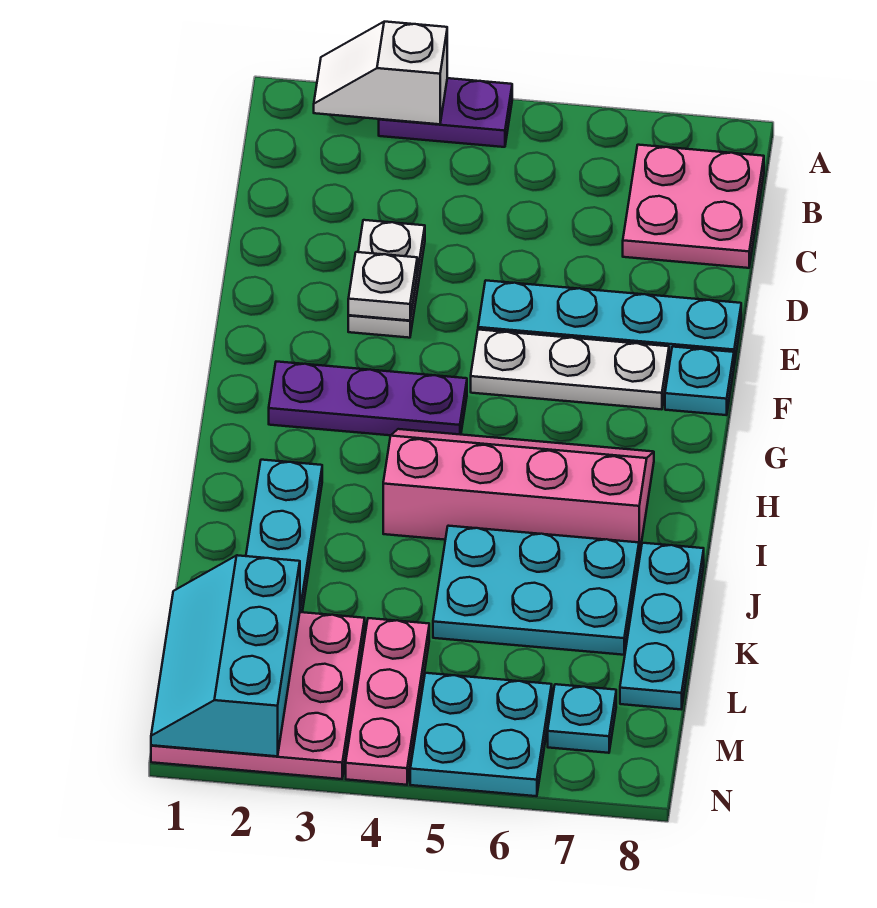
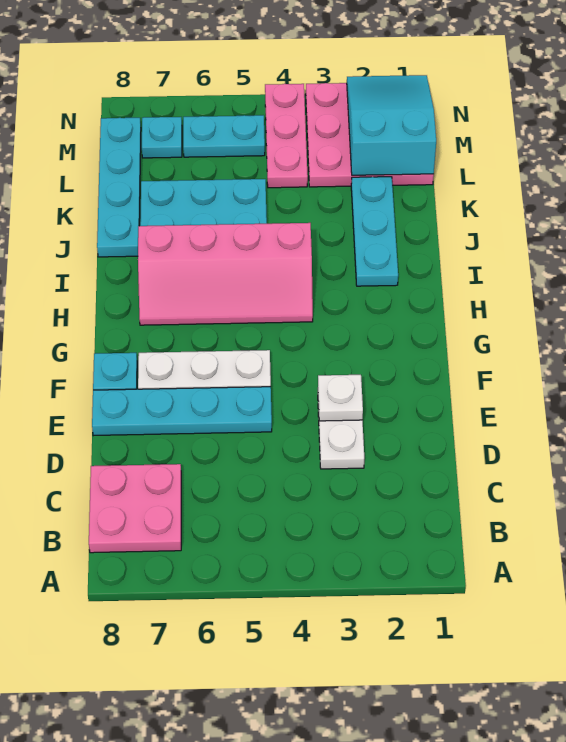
white slope A2:A3 level 2 top 3 -> none
purple plate A3:A4 level 1 -> none
purple plate G2:G4 level 1 -> none
cyan plate J8:L8 level 1 -> cyan plate J8:M8 level 1
cyan slope L1:N2 level 2 top 2 -> cyan slope L1:N2 level 2 top L
cyan plate M5:N6 level 1 -> cyan plate M5:M6 level 1

